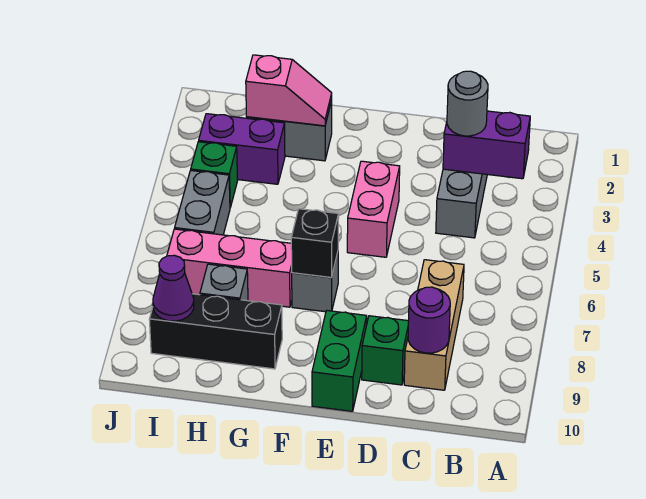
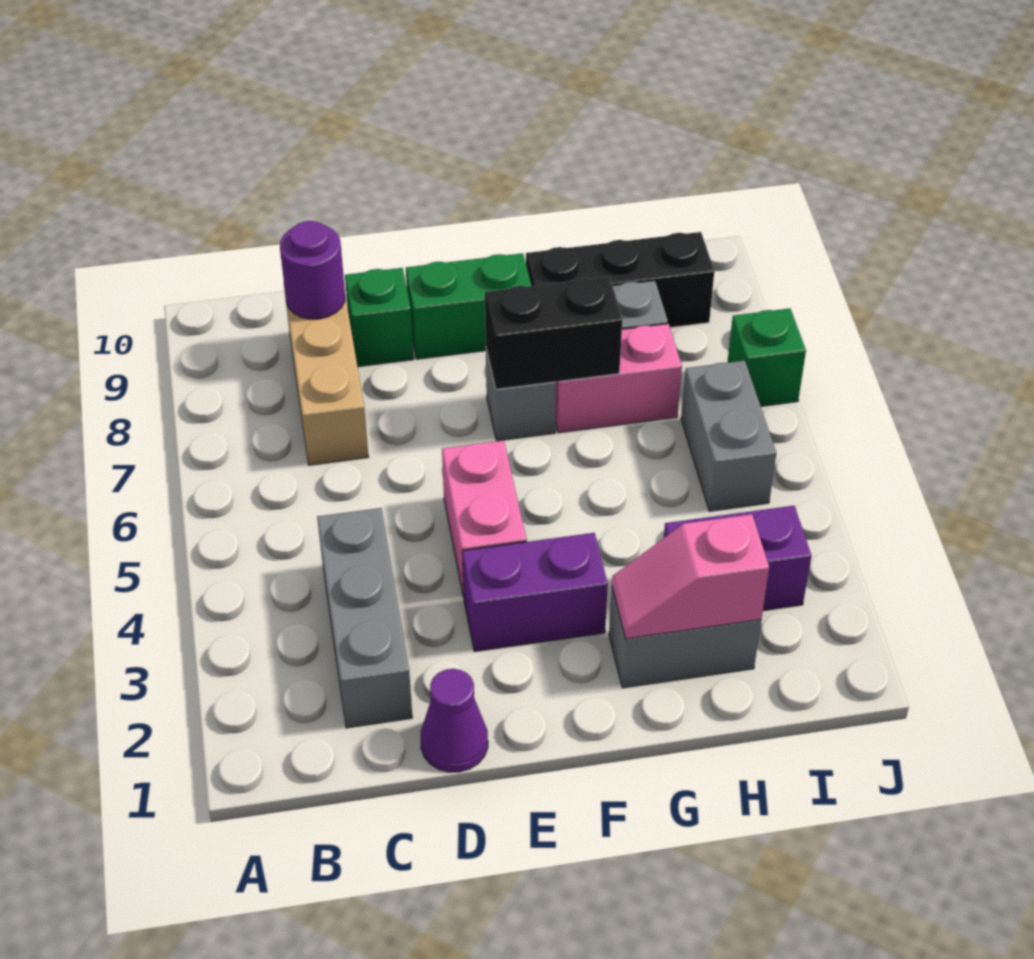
purple brick B3:C3 level 2 -> purple brick E3:F3 level 1
grey round brick C3 level 3 -> none
green brick E9:E10 level 1 -> green brick E9:F9 level 1
black brick F7 level 2 -> black brick F7:G7 level 2
pink brick G7:I7 level 1 -> pink brick G7:H7 level 1
green brick I4 level 1 -> green brick J7 level 1
purple cone I9 level 2 -> purple cone D1 level 1

